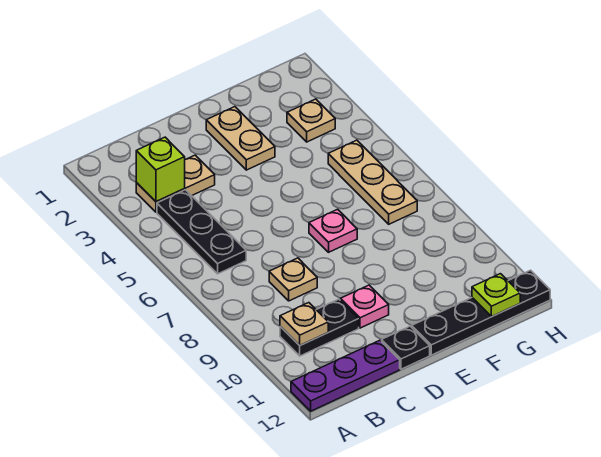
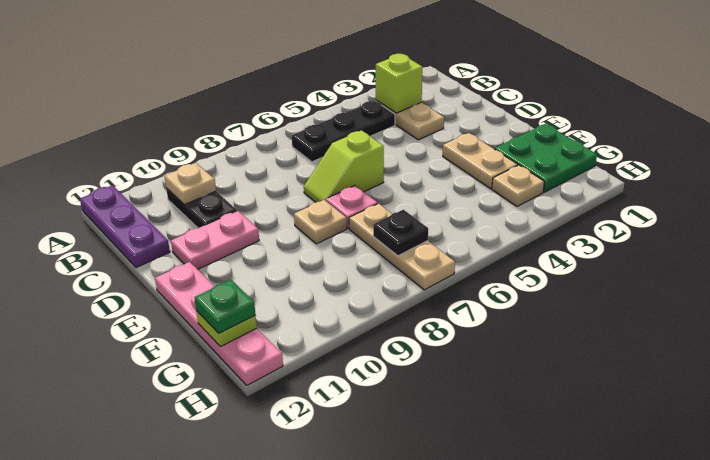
tan plate C8 level 1 -> tan plate E8 level 1
none -> lime slope D6:D7 level 1 top 6
pink plate D10 level 1 -> pink plate D10:D11 level 1
black plate D12 level 1 -> black plate G7 level 2
tan plate E2:E3 level 1 -> tan plate E3:F3 level 1
black plate E12:H12 level 1 -> pink plate E12:H12 level 1
none -> green plate F1:G2 level 1
tan plate G5:G7 level 1 -> tan plate F7:H7 level 1
none -> green plate G12 level 3

